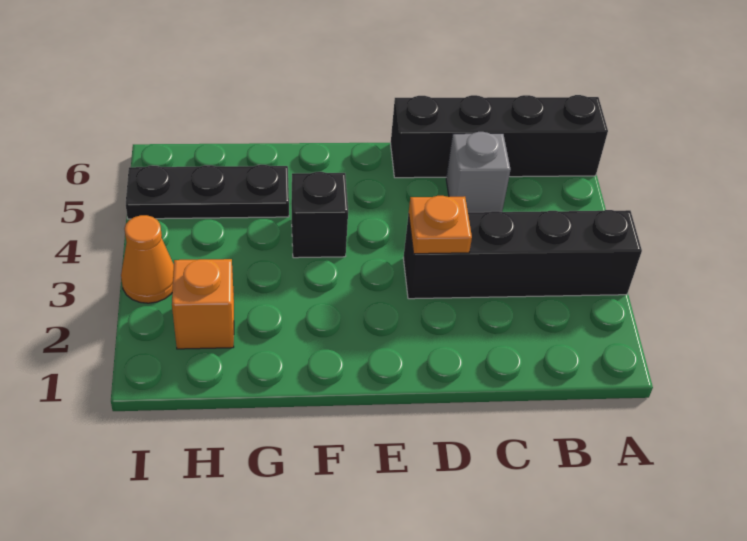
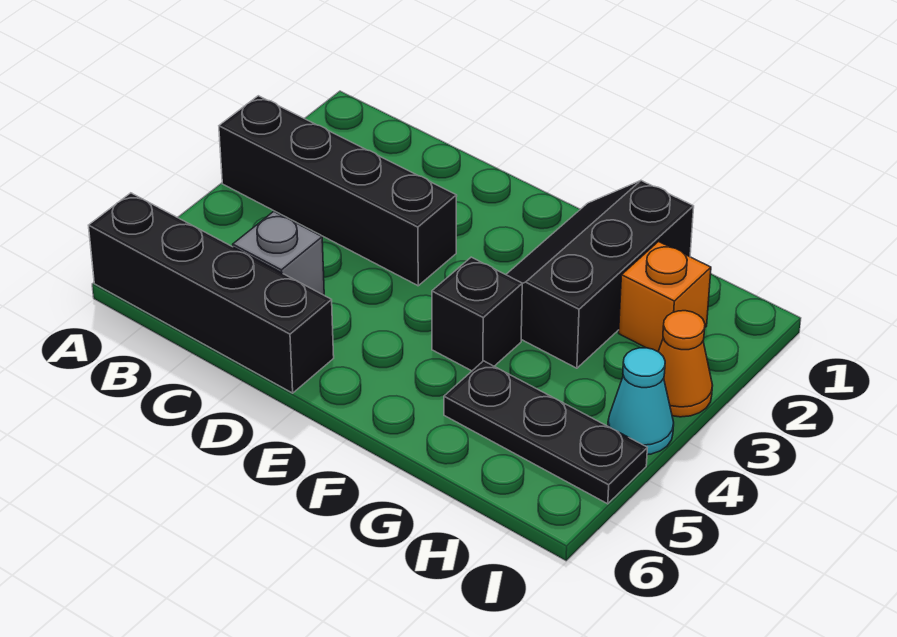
orange plate D3 level 2 -> none
none -> black slope F1:G3 level 1 top G
none -> cyan cone I4 level 1

